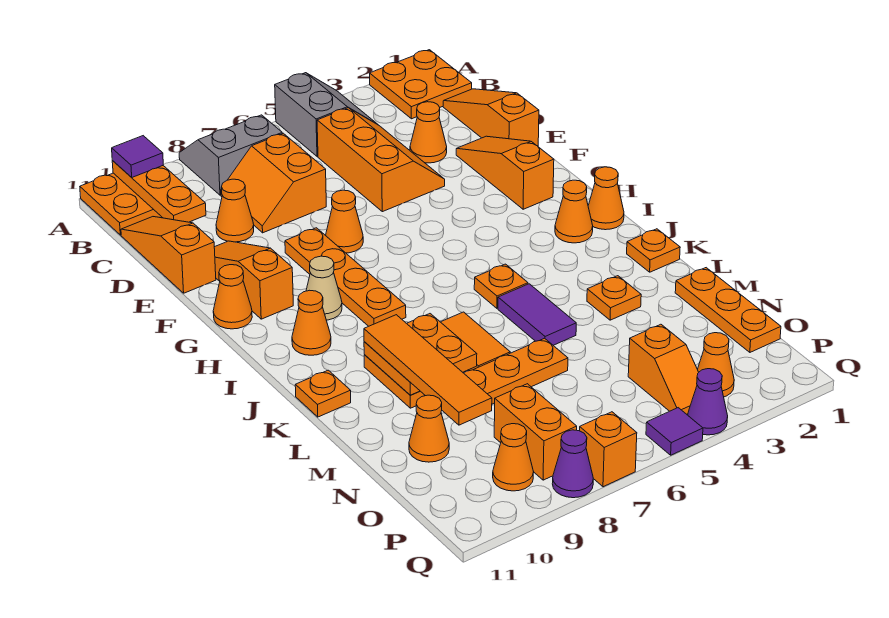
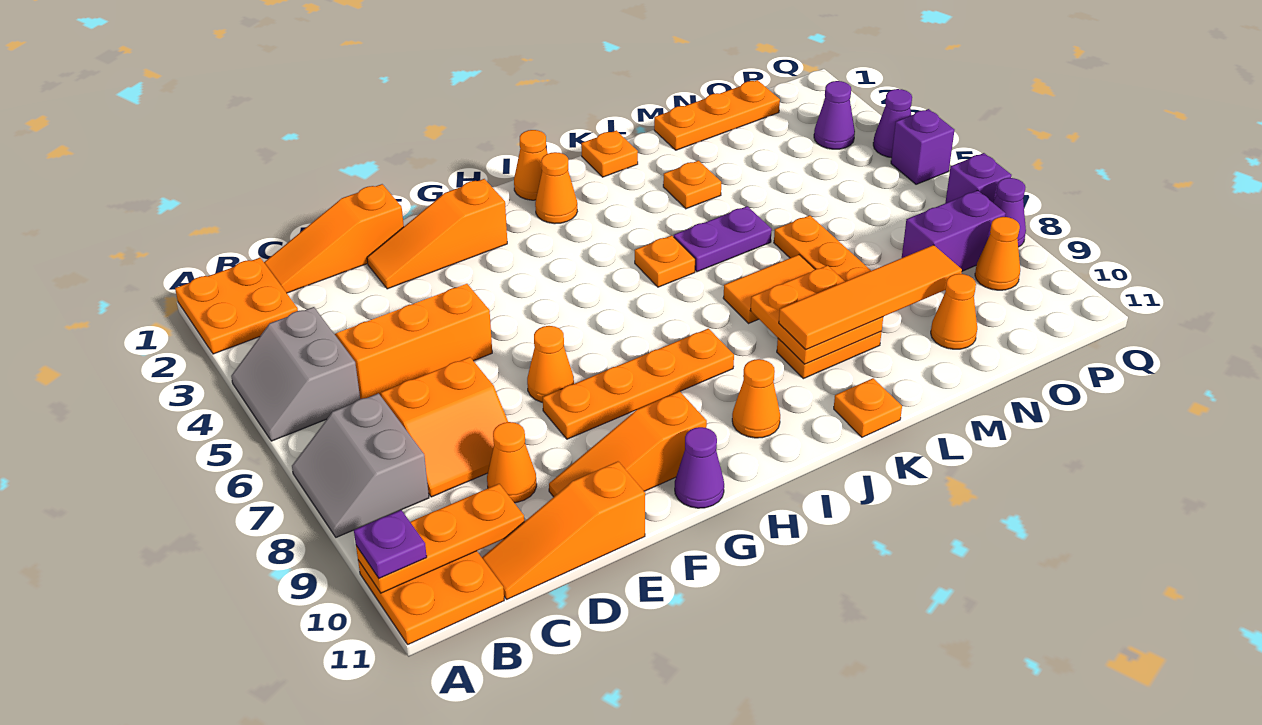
grey slope A4:B5 level 1 top 5 -> grey slope A4:B5 level 1 top B
purple tile A10 level 3 -> purple plate A10 level 3
orange cone D3 level 1 -> none
orange cone G11 level 1 -> purple cone G11 level 1
tan cone H9 level 1 -> none
purple tile K5:L5 level 1 -> purple plate K5:L5 level 1
orange slope O4:P4 level 1 top O -> none
orange brick O8:P8 level 1 -> purple brick O8:P8 level 1
orange cone P3 level 1 -> purple cone P3 level 1
purple tile Q5 level 1 -> purple brick Q5 level 1
orange brick Q7 level 1 -> purple brick Q7 level 1

